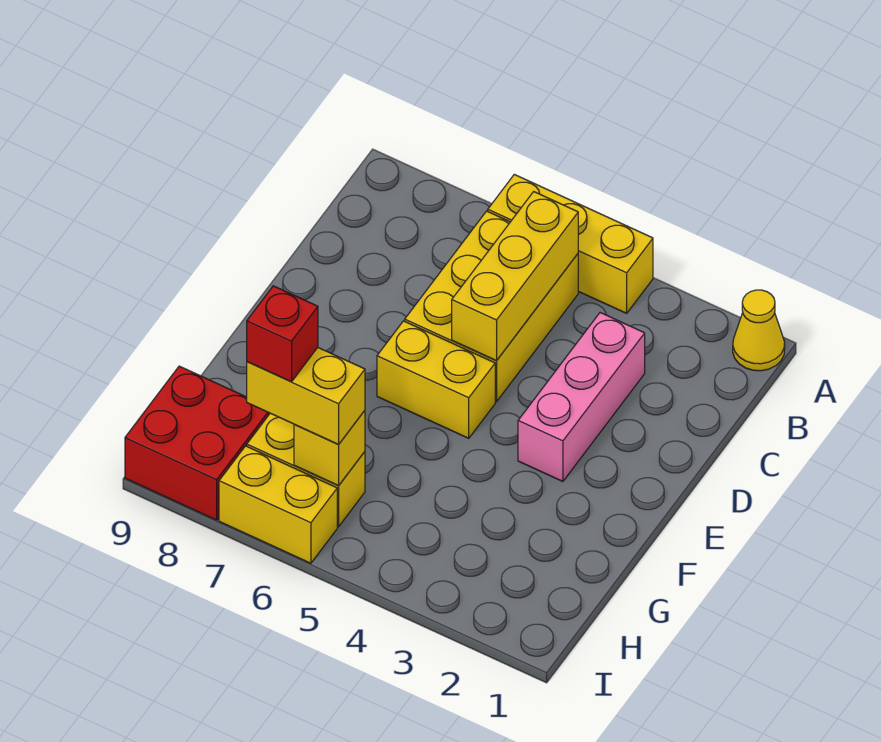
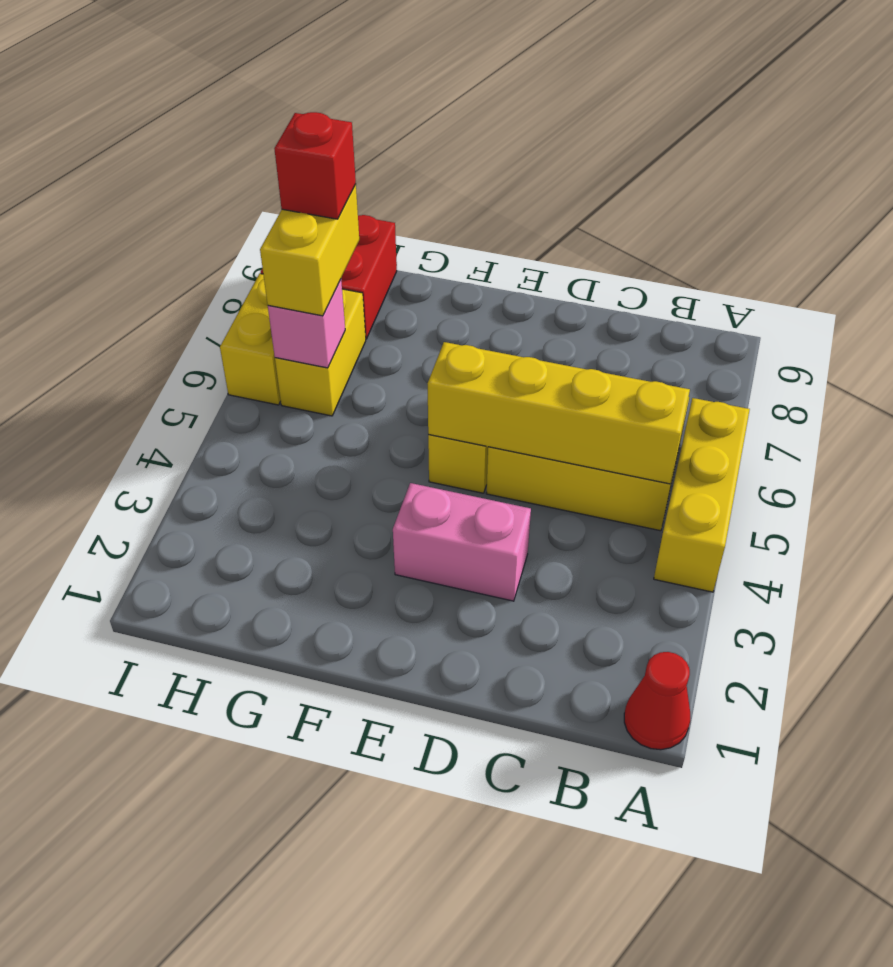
yellow cone A1 level 1 -> red cone A1 level 1
yellow brick B5:D5 level 2 -> yellow brick B5:E5 level 2
pink brick C3:E3 level 1 -> pink brick D3:E3 level 1
yellow brick H6 level 2 -> pink brick H6 level 2

